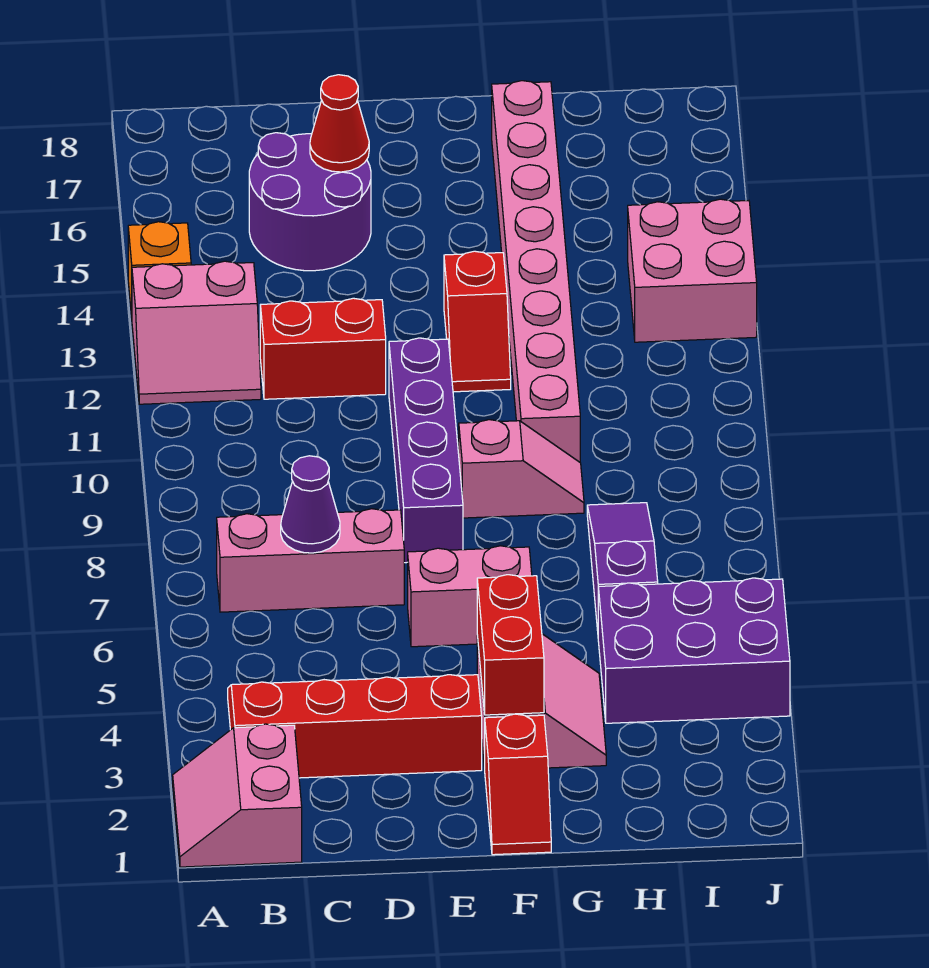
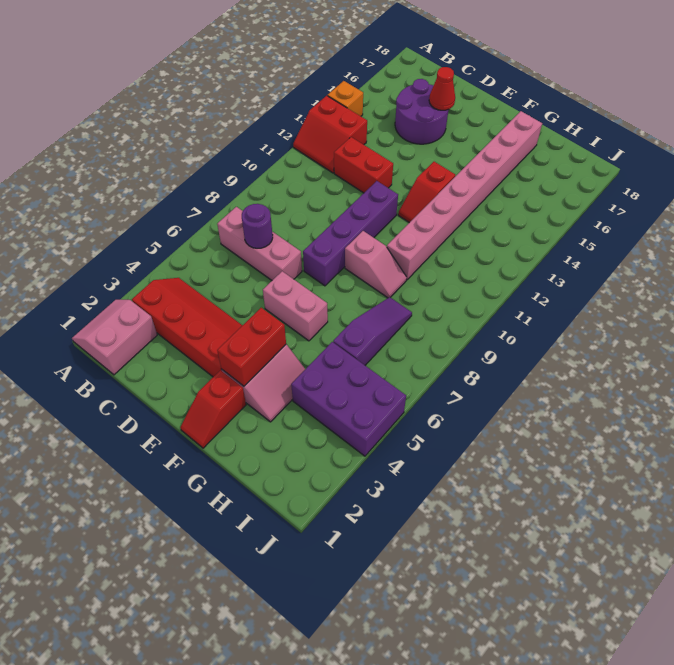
pink slope A12:B13 level 1 top 13 -> red slope A12:B13 level 1 top 13
purple cone C7 level 2 -> purple round brick C7 level 2
pink brick I13:J14 level 1 -> none

